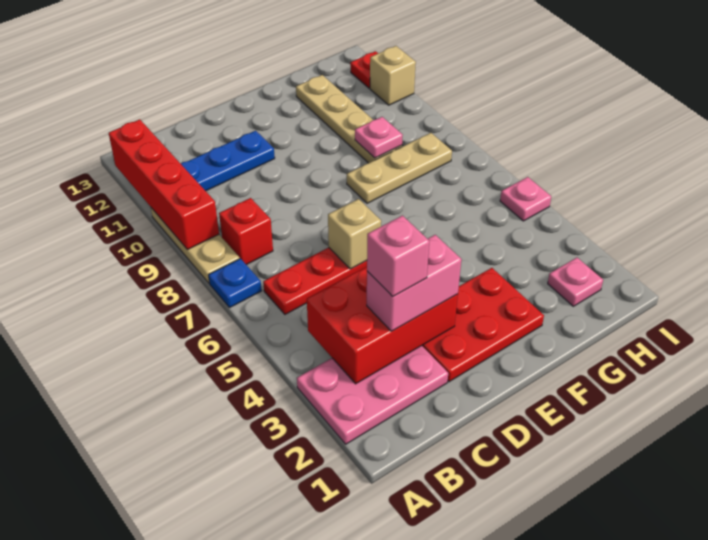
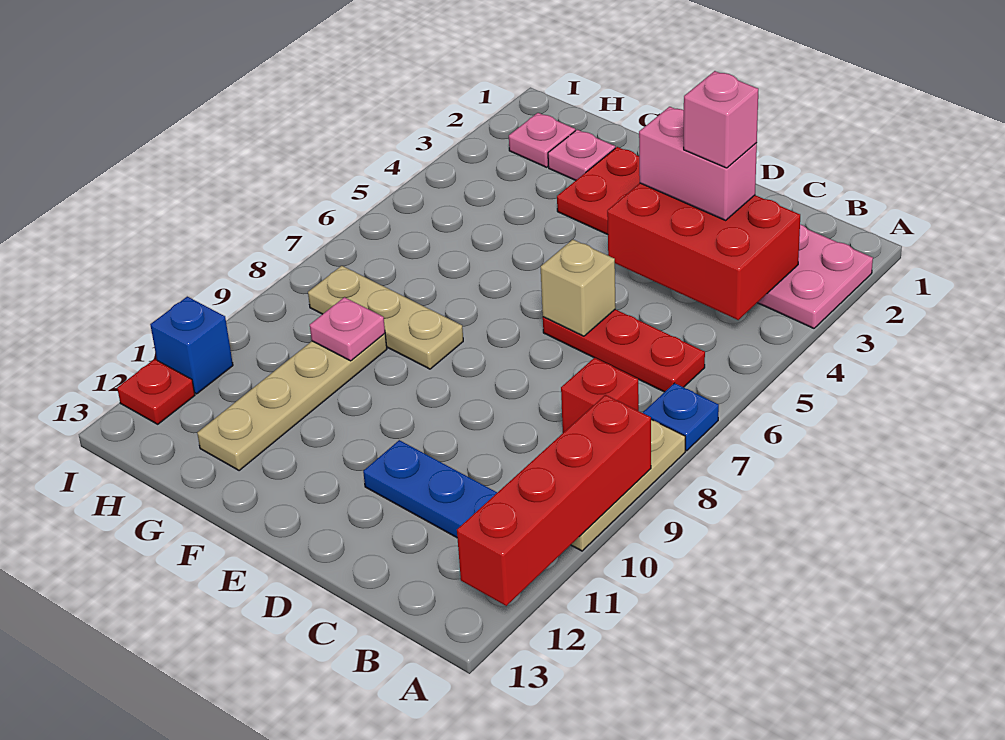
pink plate I5 level 1 -> pink plate G2 level 1
tan brick I11 level 1 -> blue brick I11 level 1

